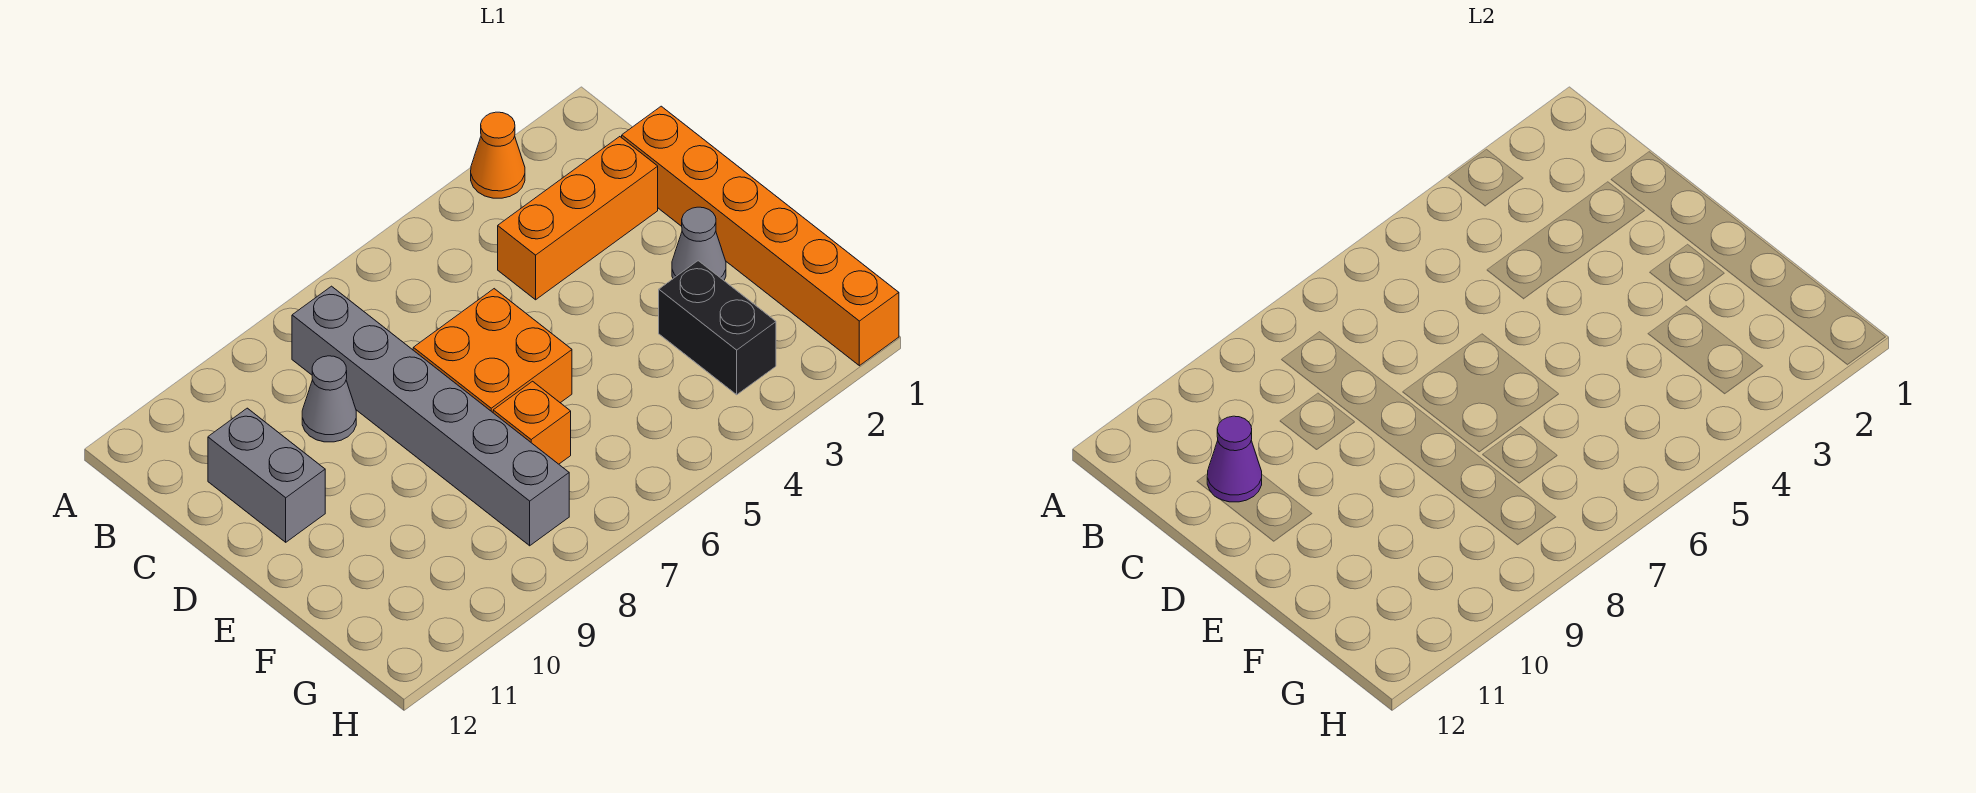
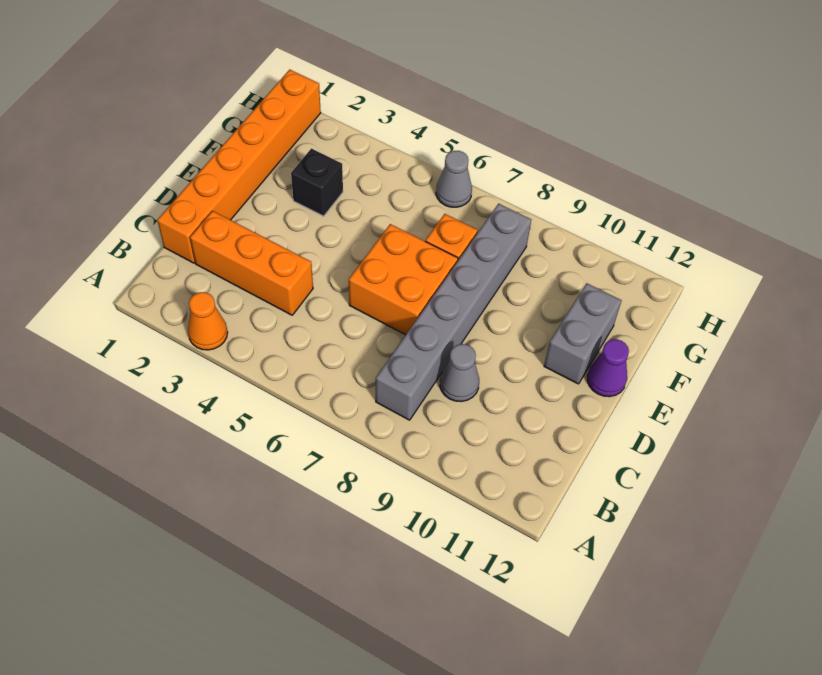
grey brick C11:D11 level 1 -> grey brick E11:F11 level 1
purple cone C11 level 2 -> purple cone E12 level 1
grey cone E2 level 1 -> grey cone H6 level 1
black brick F3:G3 level 1 -> black brick F3 level 1

